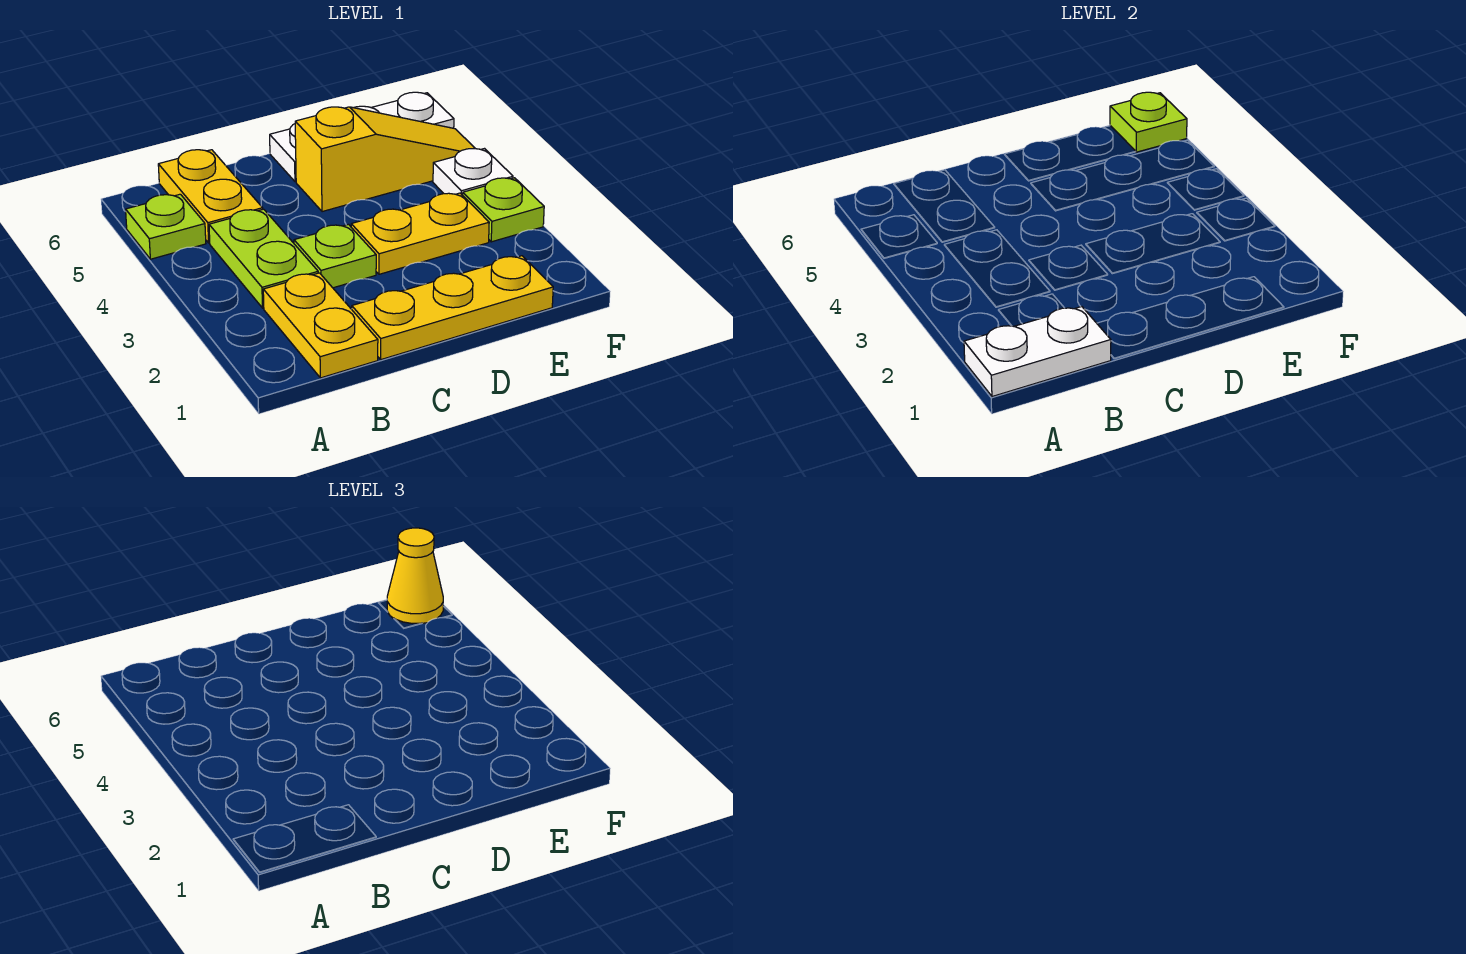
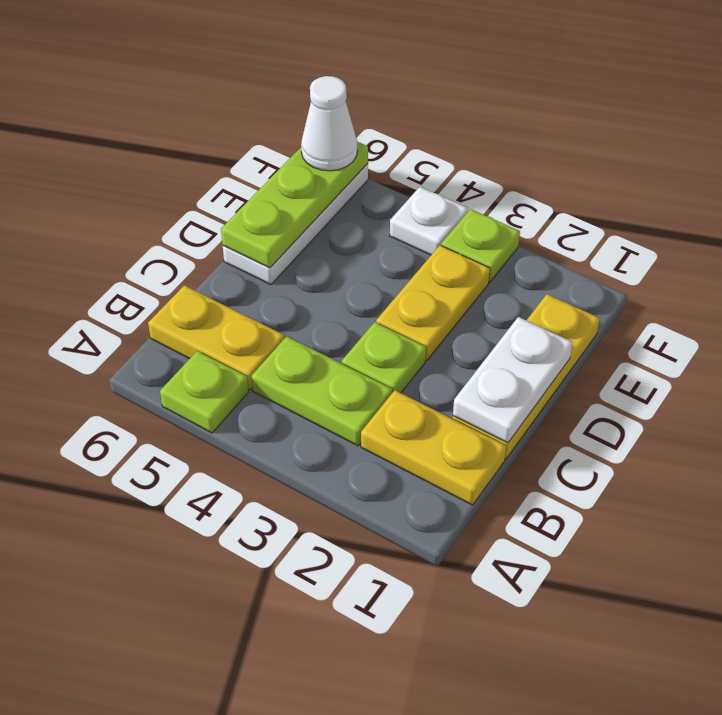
white plate A1:B1 level 2 -> white plate C1:D1 level 2
yellow slope D5:F5 level 1 top D -> none
lime plate F6 level 2 -> lime plate D6:F6 level 2
yellow cone F6 level 3 -> white cone F6 level 3

